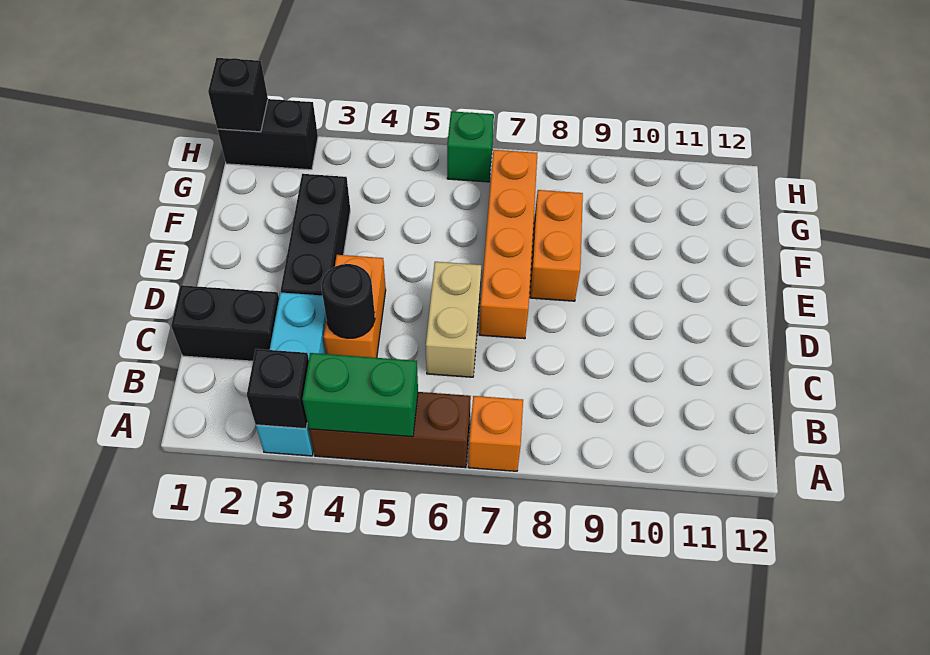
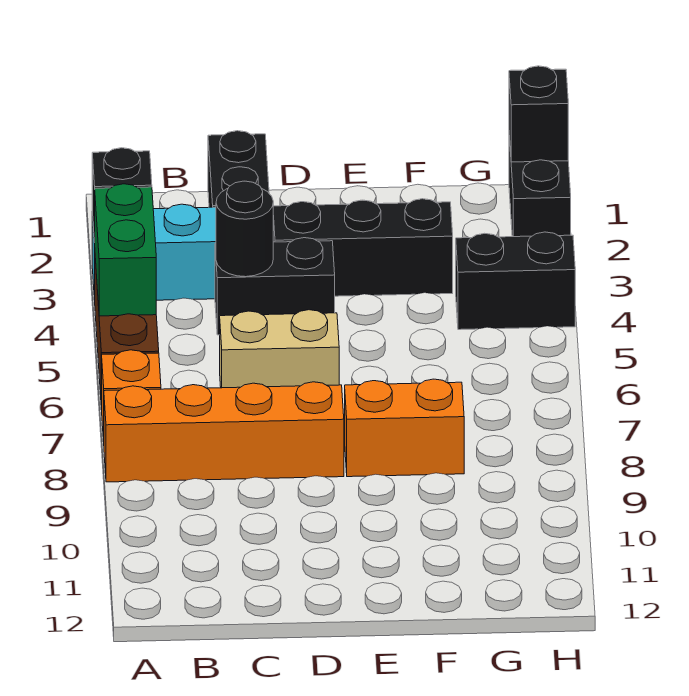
orange brick C4:D4 level 1 -> black brick C4:D4 level 1
orange brick D7:G7 level 1 -> orange brick A8:D8 level 1
none -> black brick G4:H4 level 1
green brick H6 level 1 -> none

